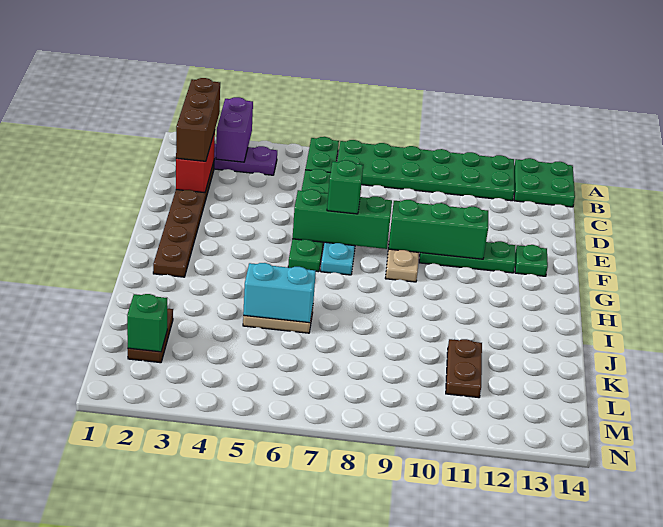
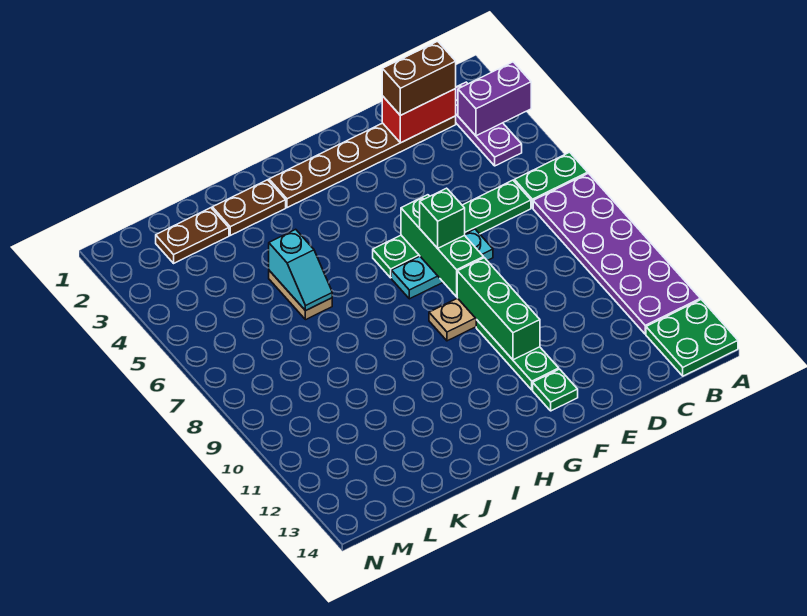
green plate A7:B12 level 1 -> purple plate A7:B12 level 1
brown brick B2:D2 level 3 -> brown brick C2:D2 level 3
cyan brick J5:J6 level 2 -> cyan slope J5:J6 level 2 top 5
brown plate K11:L11 level 1 -> brown plate I2:J2 level 1
green brick L2 level 2 -> none

